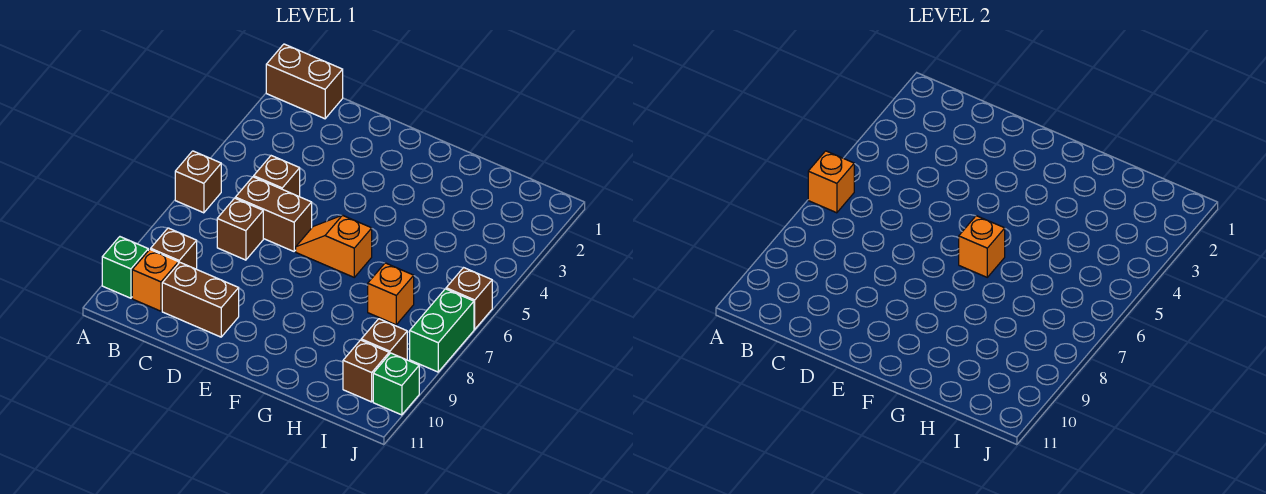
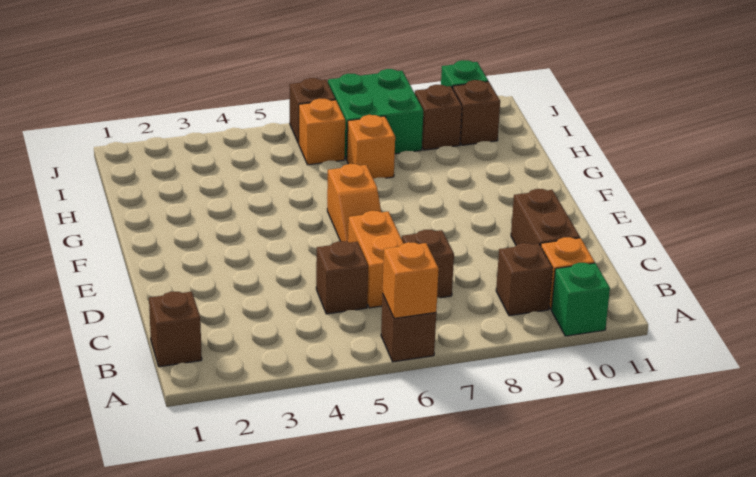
brown brick A1:B1 level 1 -> brown brick B1 level 1
brown brick C6:D6 level 1 -> orange brick C6:D6 level 1
orange brick F6 level 2 -> orange brick I6 level 1
green brick J7:J8 level 1 -> green brick I7:J8 level 1

